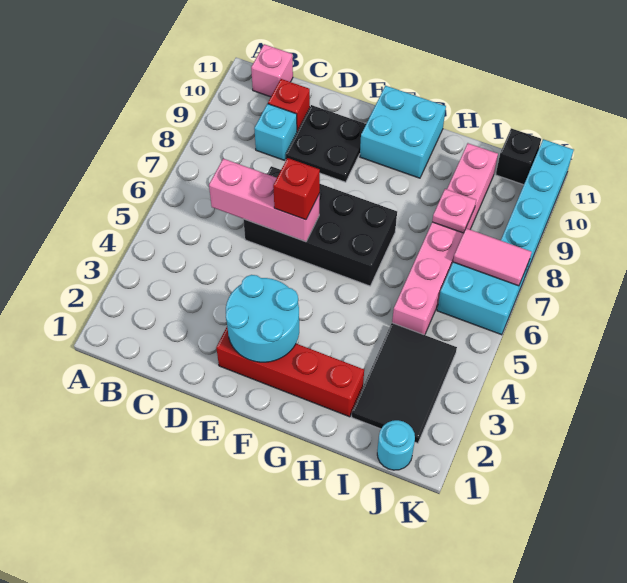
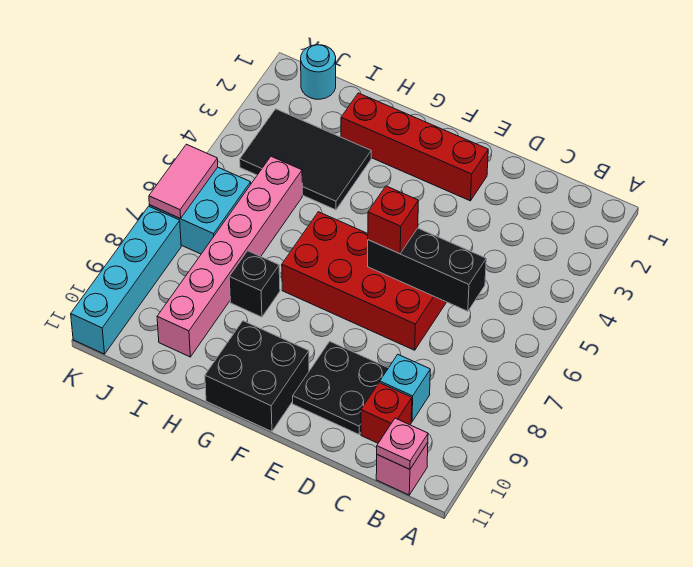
pink brick C6:E6 level 2 -> black brick C6:E6 level 2
black brick D6:G7 level 1 -> red brick D6:G7 level 1
cyan round brick E2:F3 level 2 -> none
cyan brick F10:G11 level 1 -> black brick F10:G11 level 1
black tile I2:J4 level 1 -> black tile H3:J4 level 1
pink plate I8 level 2 -> pink plate B11 level 2
pink tile J7:K7 level 2 -> pink tile K6:K7 level 2
black brick J11 level 1 -> black brick H8 level 1

